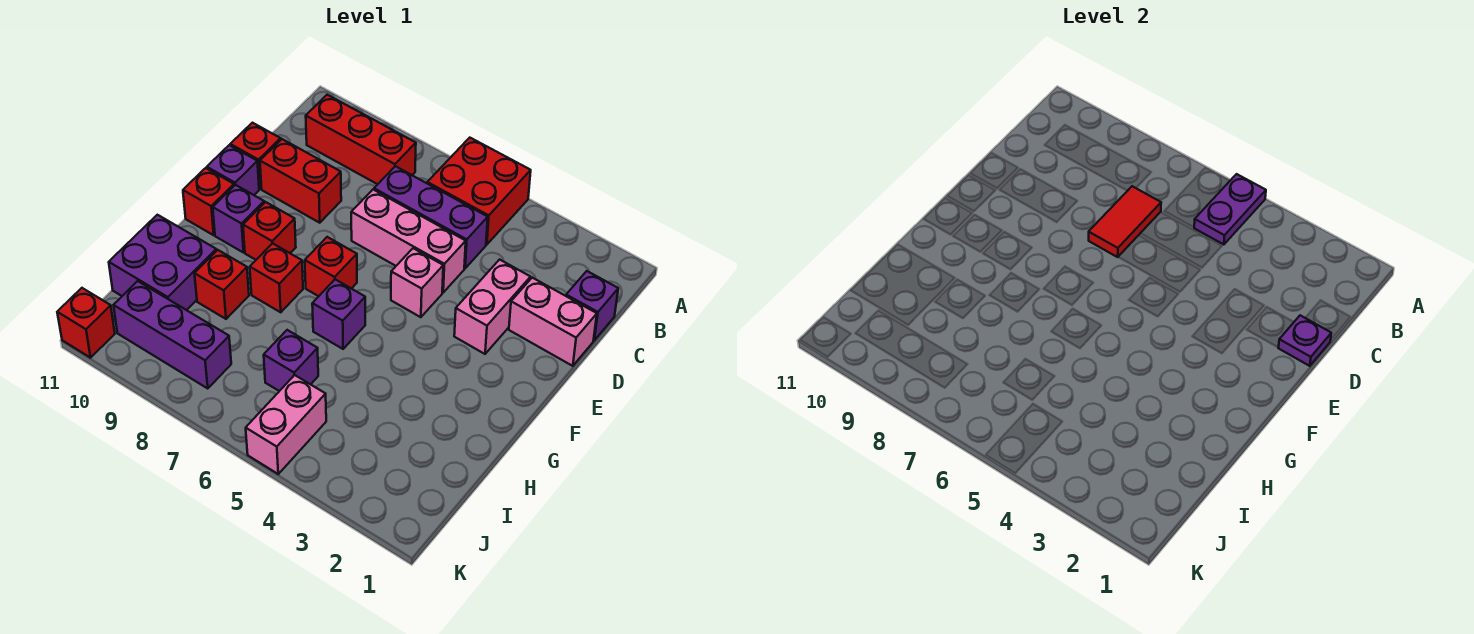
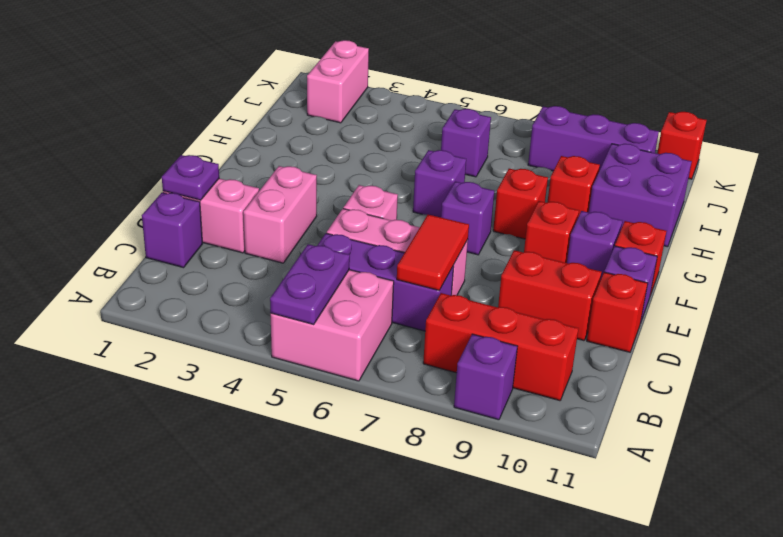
red brick A5:B6 level 1 -> pink brick A5:B6 level 1
none -> purple brick A9 level 1
red brick F7 level 1 -> purple brick F7 level 1
pink brick J5:K5 level 1 -> pink brick J2:K2 level 1

